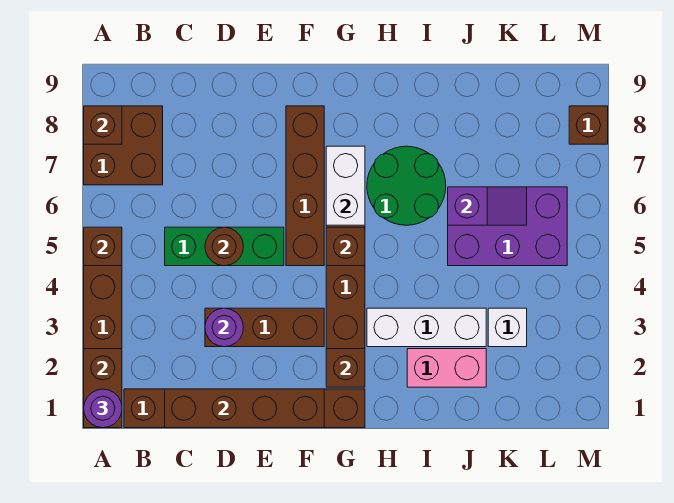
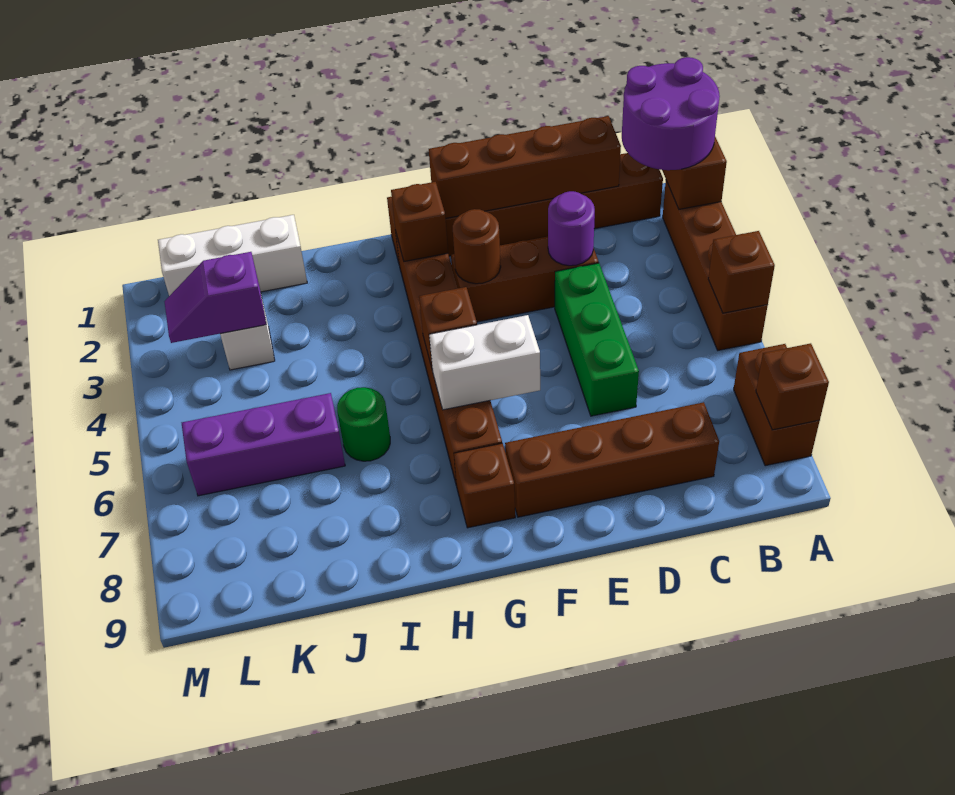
purple round brick A1 level 3 -> purple round brick A1:B2 level 3
brown brick A7:B8 level 1 -> brown brick A7:A8 level 1
green brick C5:E5 level 1 -> green brick D4:D6 level 1
brown round brick D5 level 2 -> brown round brick F3 level 2
brown brick F5:F8 level 1 -> brown brick C8:F8 level 1
white brick G6:G7 level 2 -> white brick F6:G6 level 2
white brick H3:J3 level 1 -> white brick J1:L1 level 1
green round brick H6:I7 level 1 -> green round brick I6 level 1
pink brick I2:J2 level 1 -> none
purple brick J5:L6 level 1 -> purple brick J6:L6 level 1
purple slope J6:K6 level 2 top J -> purple slope K3:L3 level 2 top K
brown brick M8 level 1 -> brown brick G8 level 1

